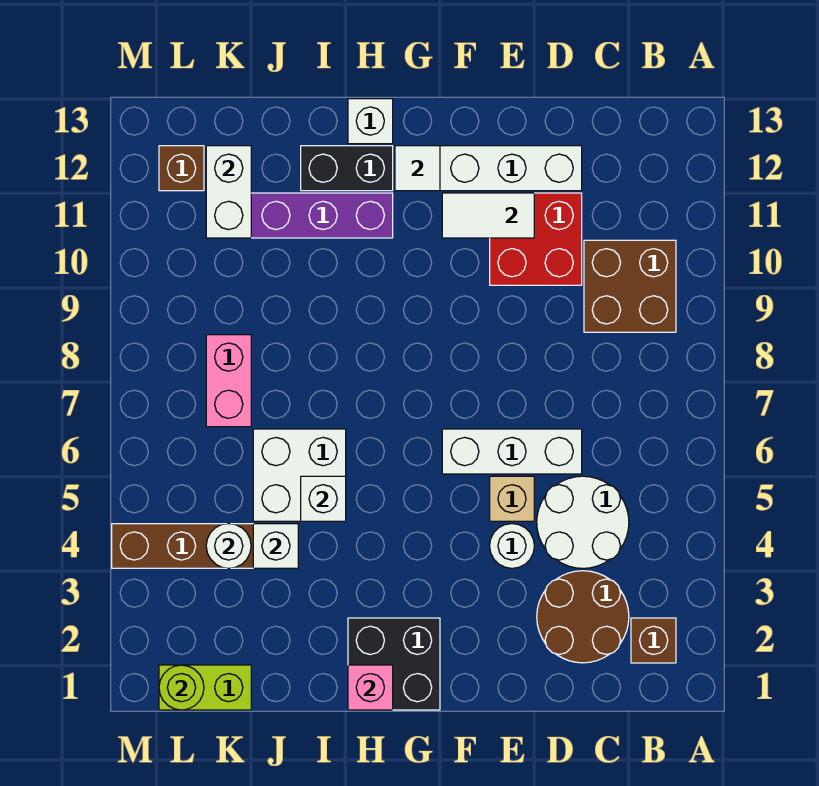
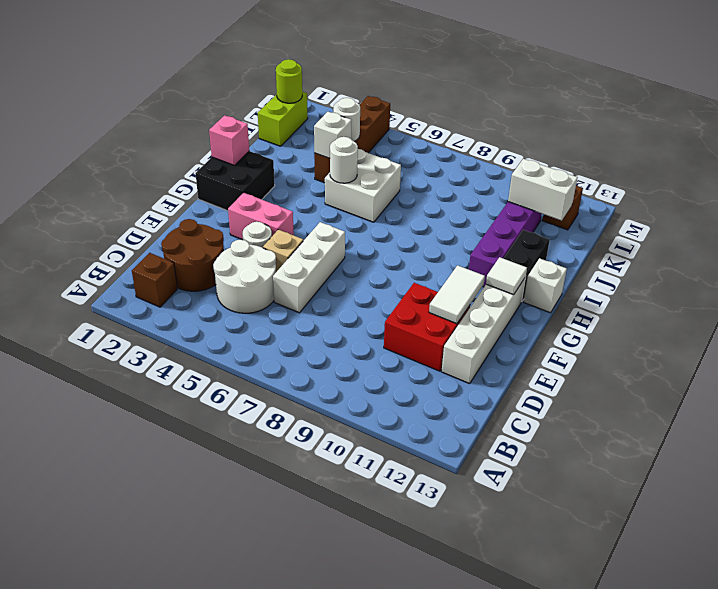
brown brick B9:C10 level 1 -> none
white brick I5 level 2 -> white round brick I5 level 2
pink brick K7:K8 level 1 -> pink brick F3:F4 level 1

